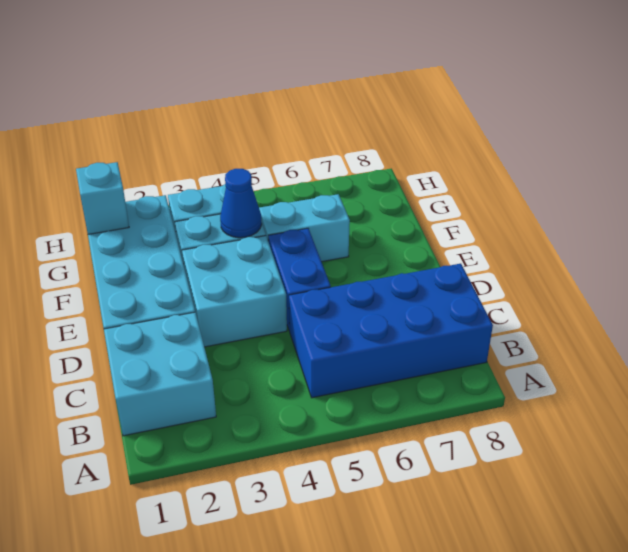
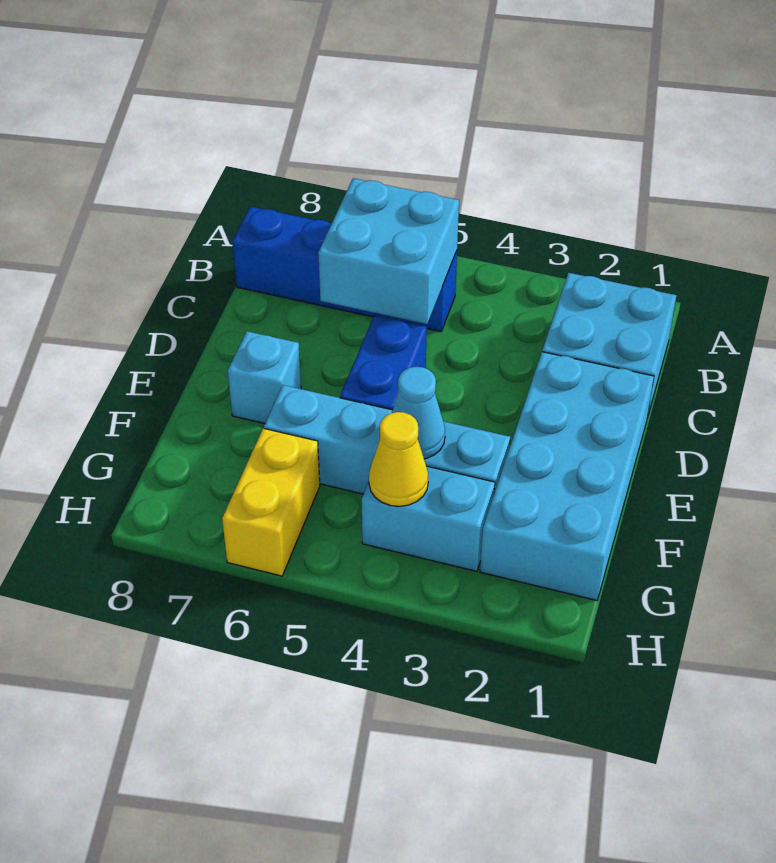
blue brick B5:C8 level 1 -> blue brick B5:B8 level 1
cyan brick D3:E4 level 1 -> cyan brick B5:C6 level 2
blue cone F4 level 2 -> cyan cone F4 level 2
cyan brick G1 level 2 -> cyan brick E7 level 1
none -> yellow cone G4 level 2
none -> yellow brick G6:H6 level 1

